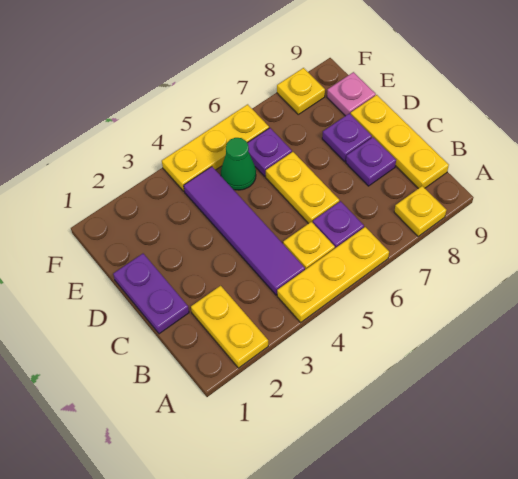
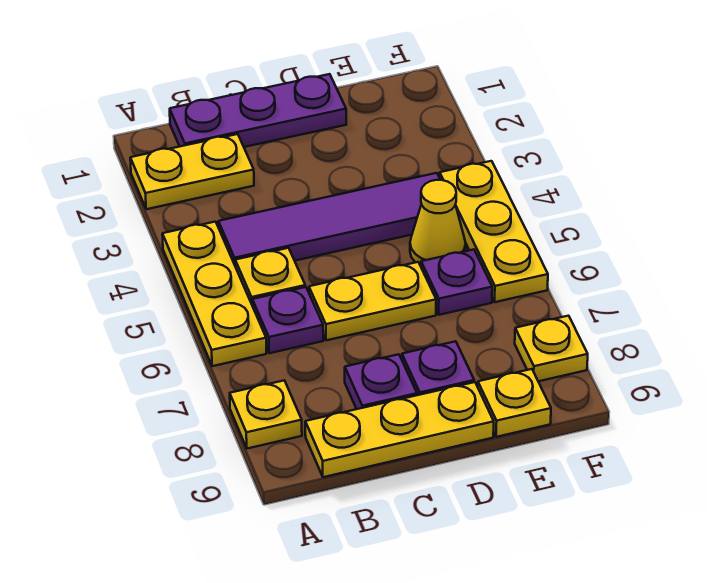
purple plate C1:D1 level 1 -> purple plate B1:D1 level 1
green cone E5 level 1 -> yellow cone E5 level 1
pink plate E9 level 1 -> yellow plate E9 level 1

